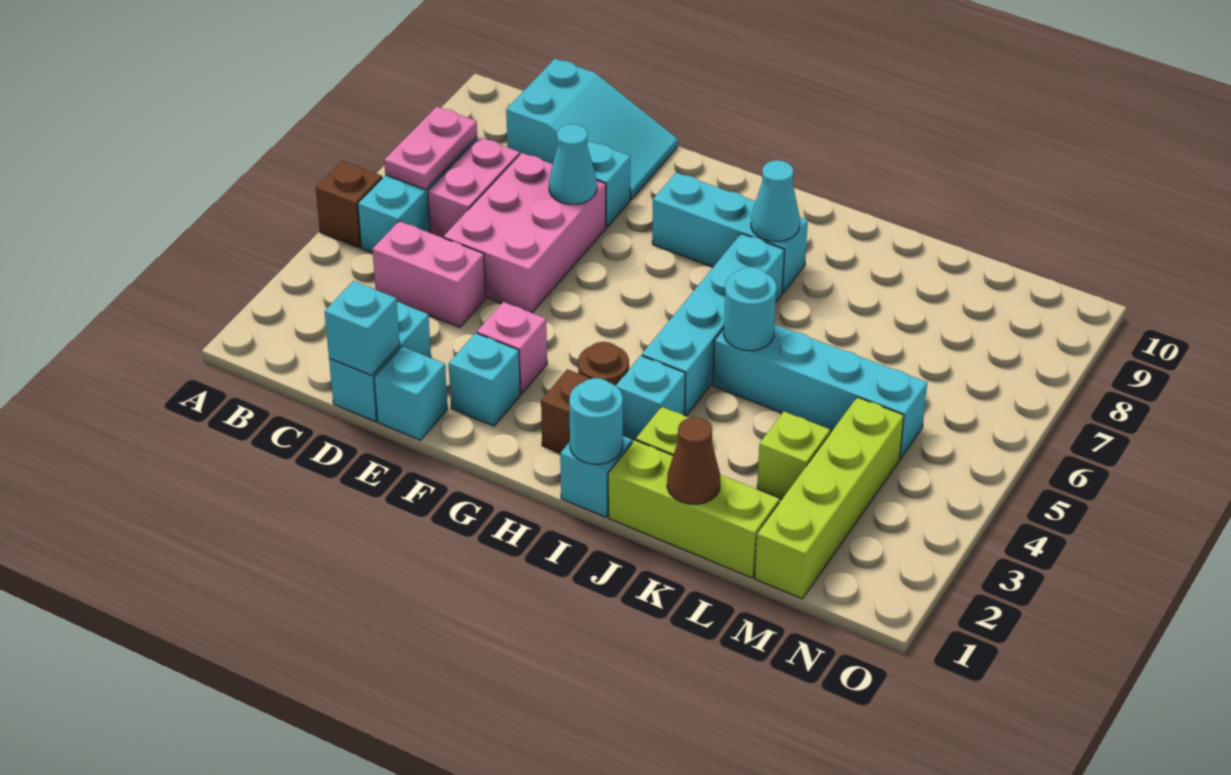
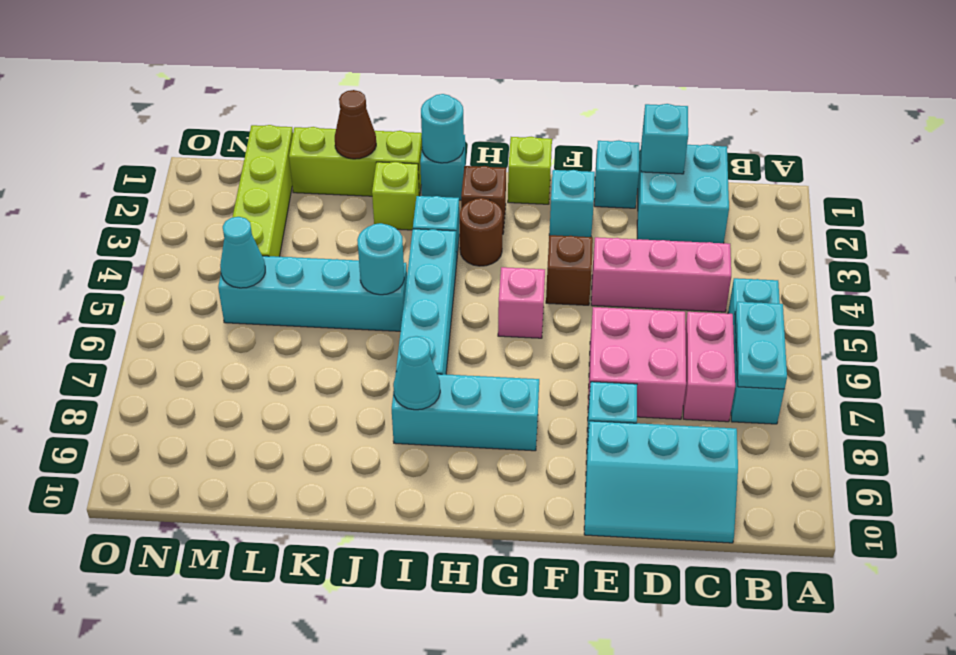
brown brick A5 level 1 -> brown brick F4 level 1
pink plate B6:B7 level 2 -> cyan plate B6:B7 level 2
pink brick C4:D4 level 1 -> pink brick C4:E4 level 1
cyan slope C9:E10 level 1 top C -> cyan slope C9:E10 level 1 top 9
cyan brick D1:D2 level 1 -> cyan brick C1:D2 level 1
pink brick D5:E7 level 1 -> pink brick D6:E7 level 1
cyan cone E7 level 2 -> cyan cone M5 level 2
pink brick F3 level 1 -> pink brick G5 level 1
lime brick L3 level 1 -> lime brick G1 level 1

